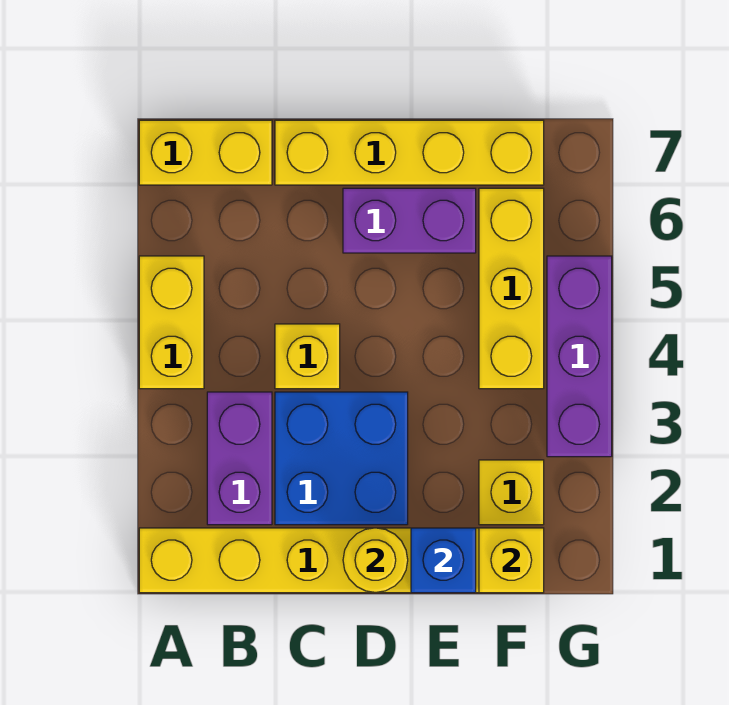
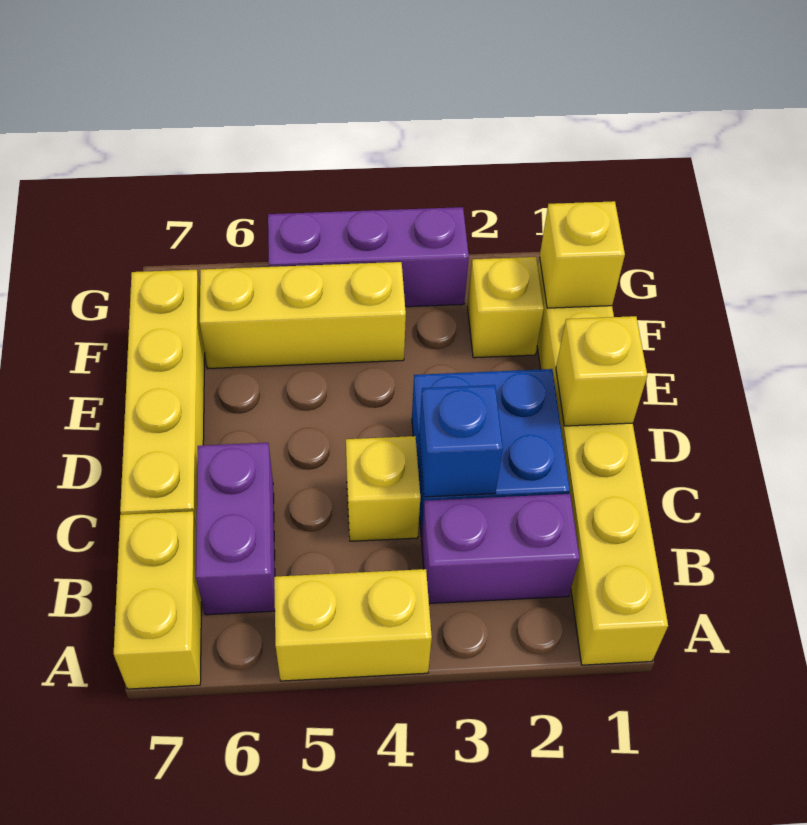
yellow round brick D1 level 2 -> yellow brick D1 level 2
purple brick D6:E6 level 1 -> purple brick B6:C6 level 1
blue brick E1 level 2 -> blue brick C3 level 2

